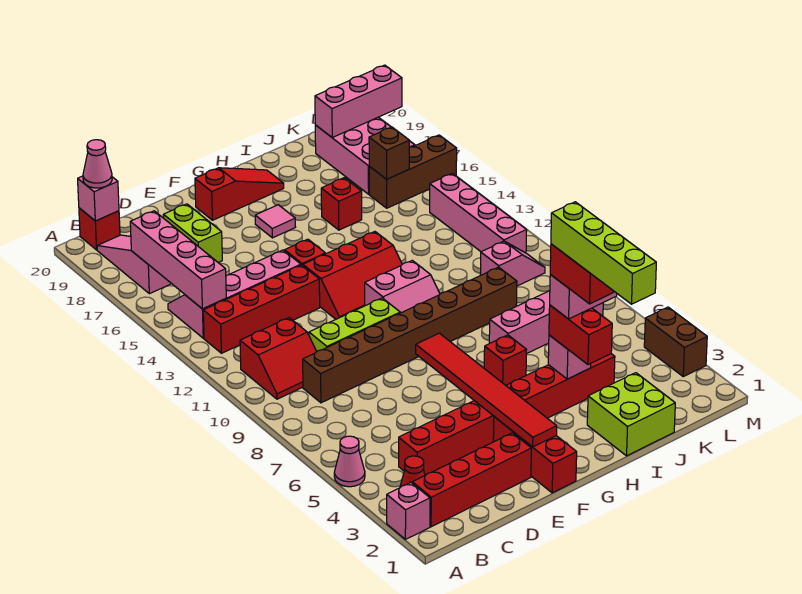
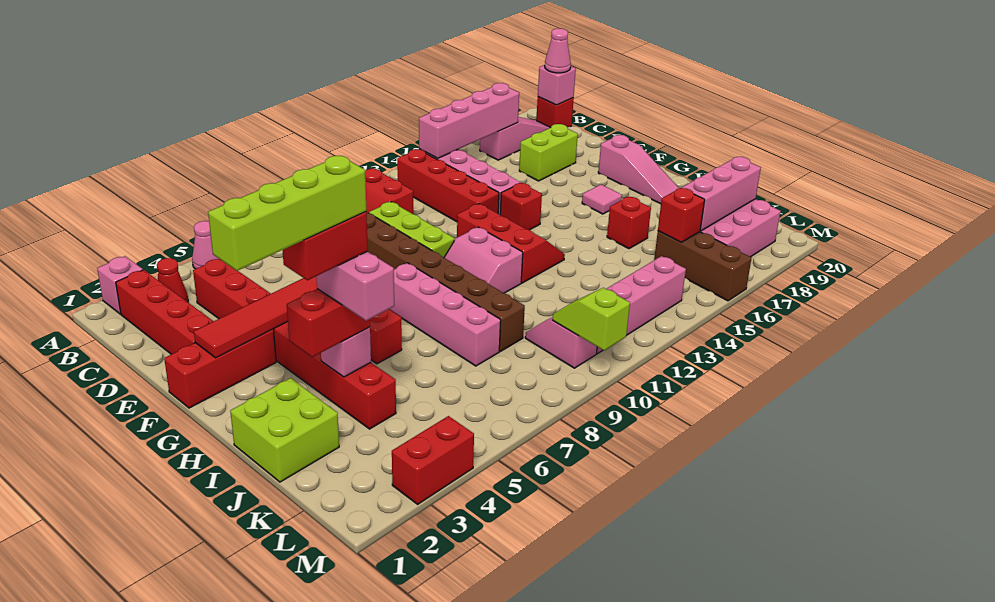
red slope F12:H13 level 1 top 13 -> red slope F12:H13 level 1 top 12
red slope F19:H19 level 1 top F -> pink slope F19:H19 level 1 top F
pink brick I7:L7 level 1 -> pink brick G8:J8 level 1
pink slope K10:L10 level 1 top K -> pink slope K10:L10 level 1 top L
brown brick K16 level 2 -> red brick K16 level 2
pink brick K19:M19 level 2 -> pink brick K17:K19 level 2
none -> lime slope L10:M10 level 2 top M
brown brick M3:M4 level 1 -> red brick M3:M4 level 1

